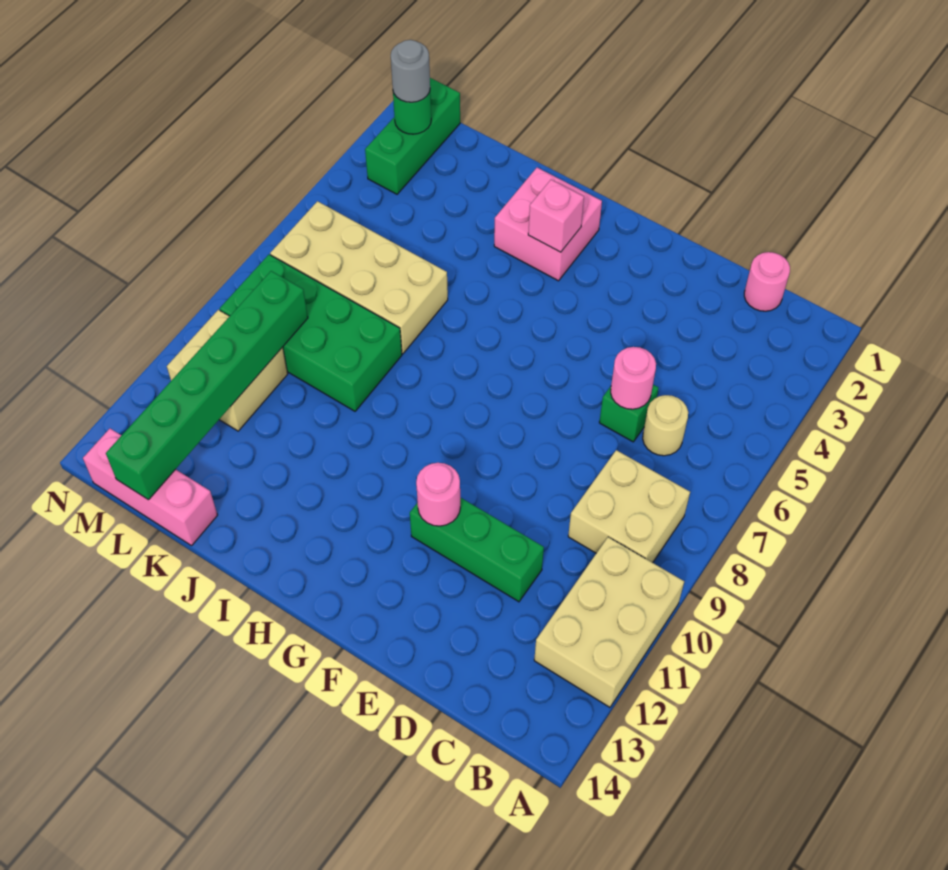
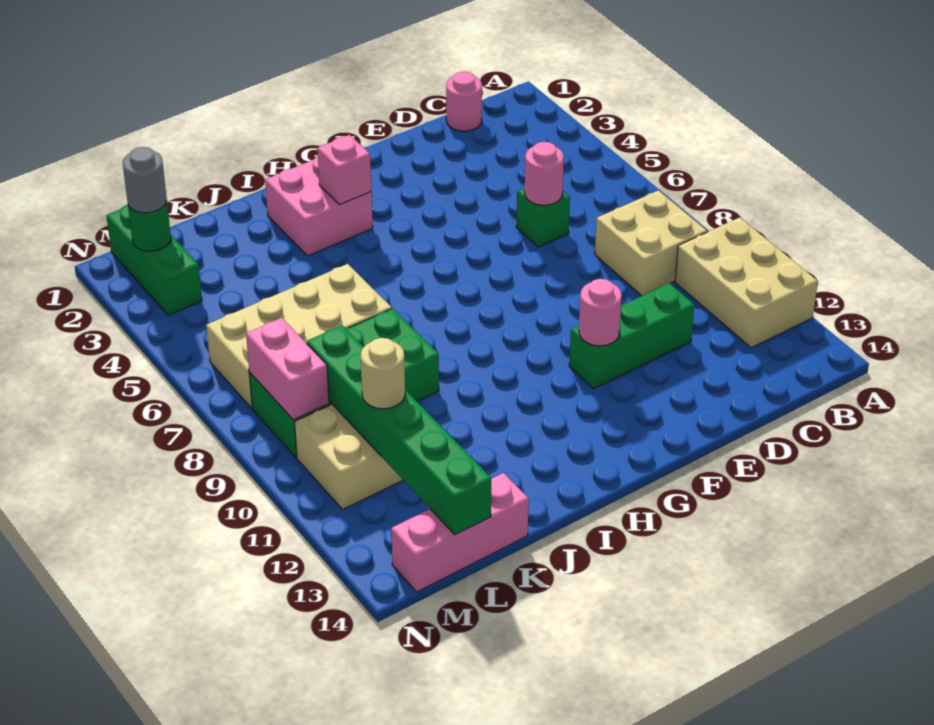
tan round brick C6 level 1 -> tan round brick L11 level 3
none -> pink brick M8:M9 level 2

